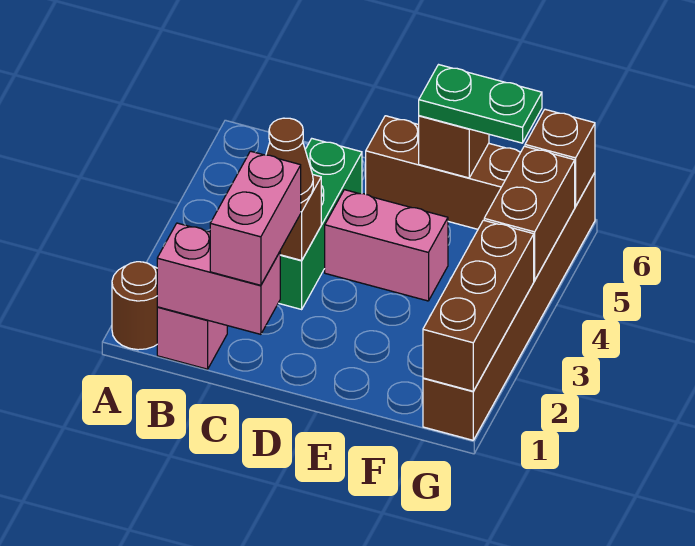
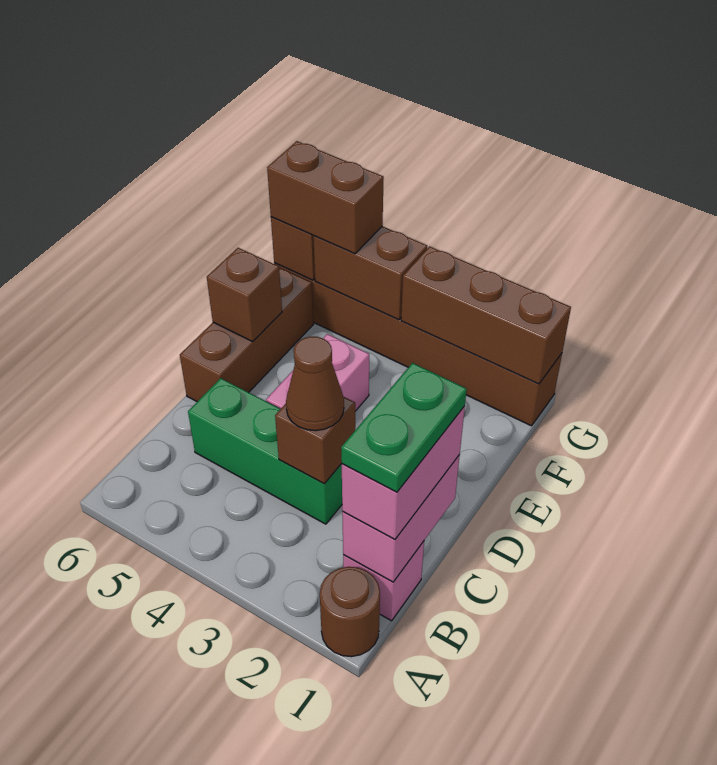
pink brick C1:C2 level 3 -> pink brick B1:C1 level 3
green plate E6:F6 level 3 -> green plate B1:C1 level 4
none -> brown brick G5:G6 level 3

